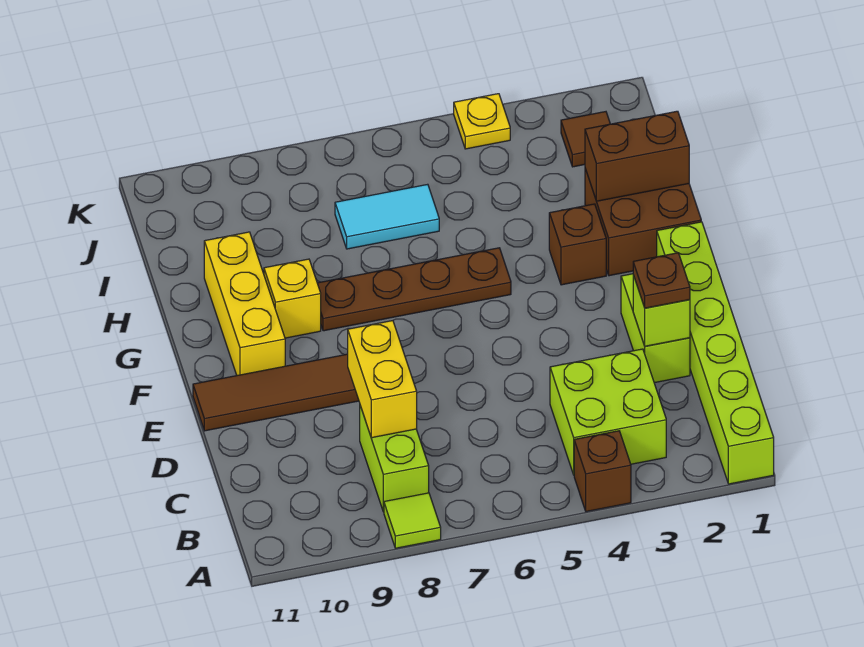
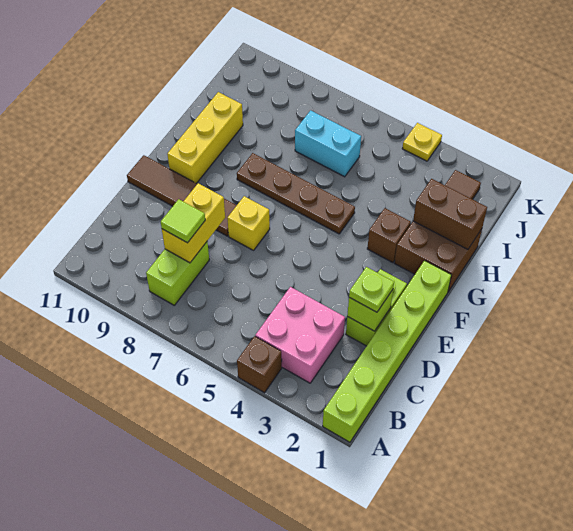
lime tile A8 level 1 -> lime tile C8 level 3
lime brick B3:C4 level 1 -> pink brick B3:C4 level 1
brown plate D2 level 3 -> lime plate D2 level 3
yellow brick G9 level 1 -> yellow brick E7 level 1
cyan tile I6:I7 level 1 -> cyan brick I6:I7 level 1

